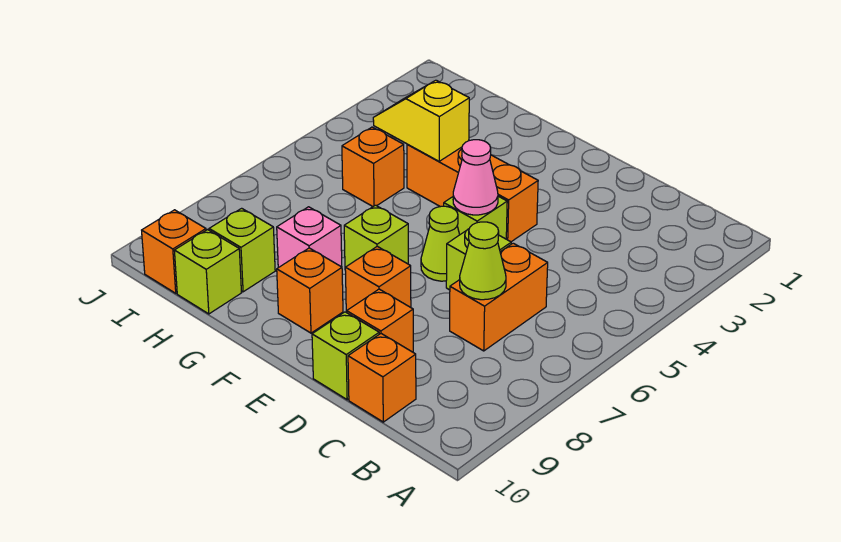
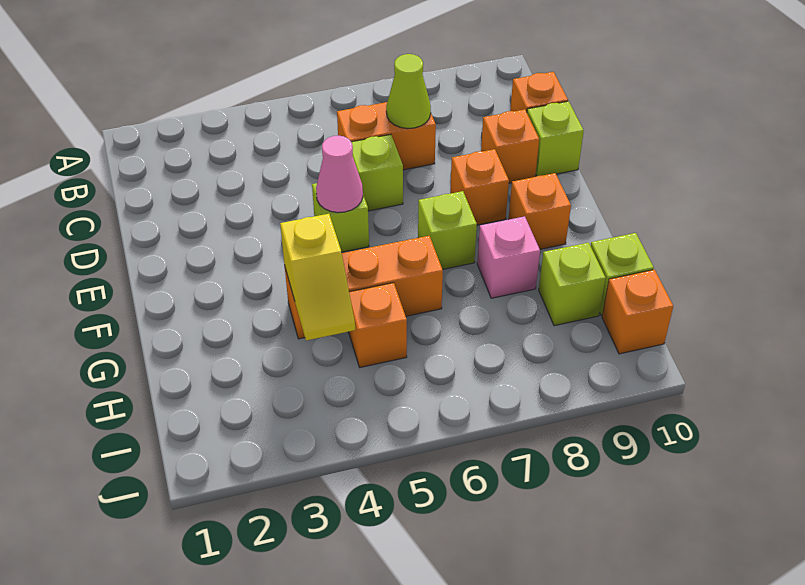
orange brick E4:G4 level 1 -> orange brick G4:G6 level 1
lime cone E6 level 1 -> none

